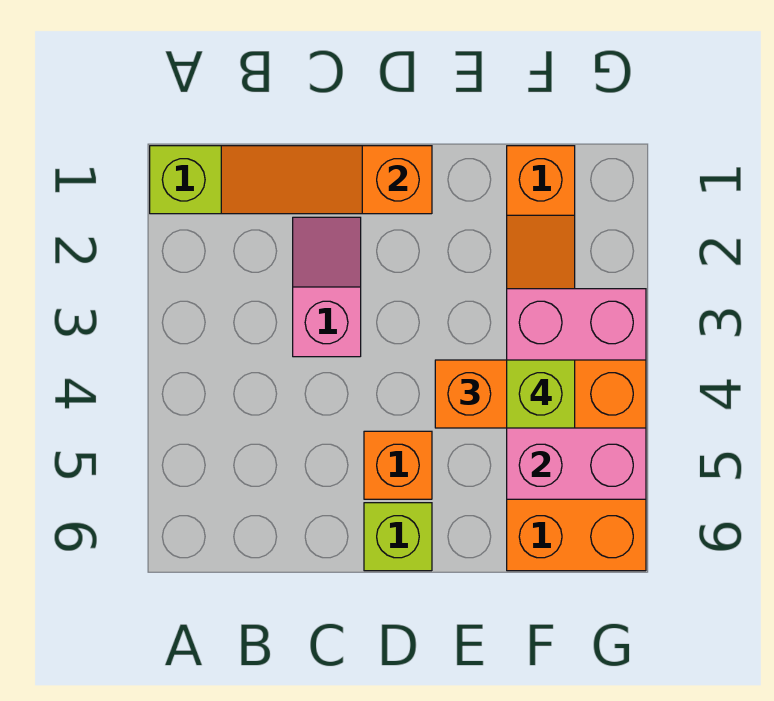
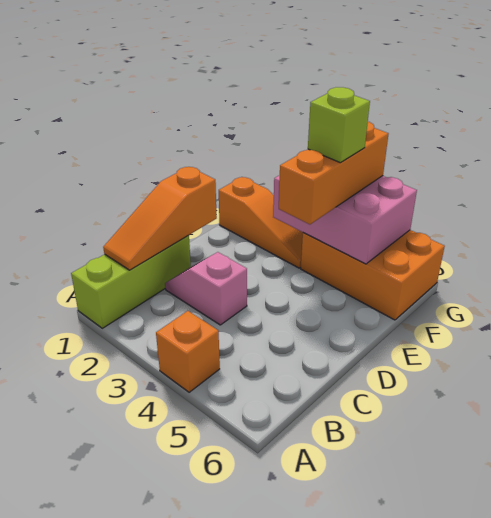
orange brick D5 level 1 -> orange brick A4 level 1
lime brick D6 level 1 -> none

